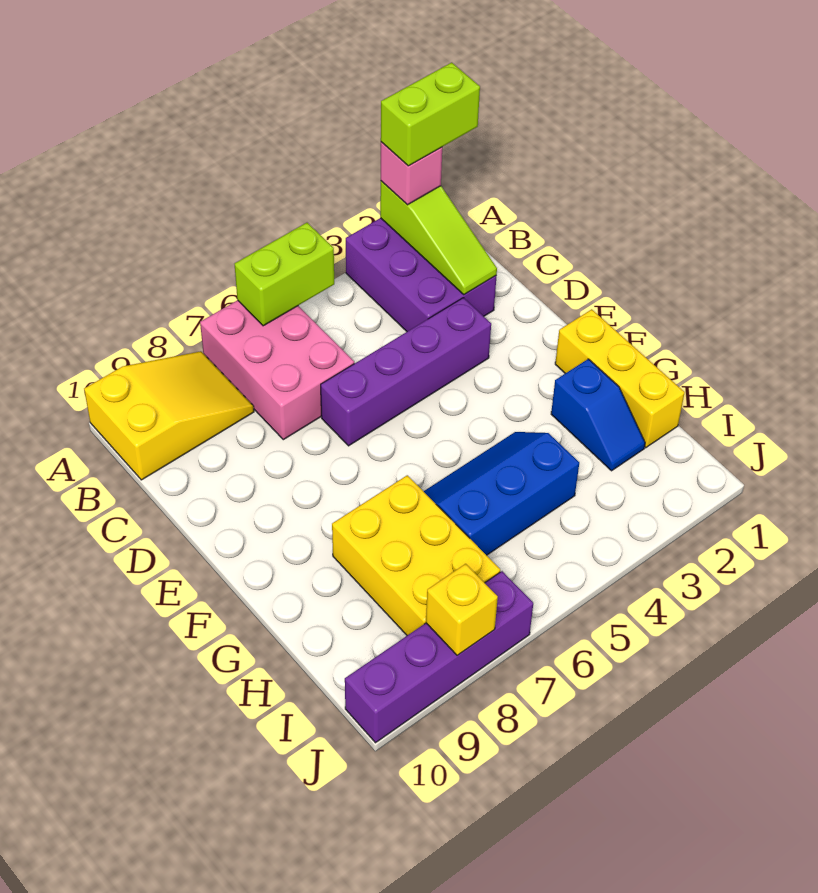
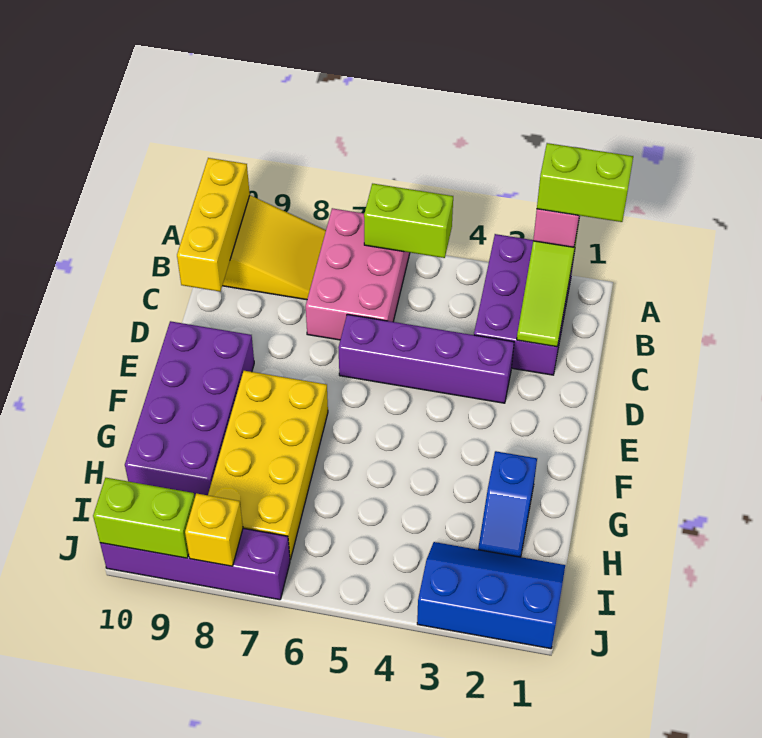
none -> purple brick E9:H10 level 1
yellow brick F1:H1 level 1 -> yellow brick A10:C10 level 2
blue slope G4:H6 level 1 top H -> blue slope I1:J3 level 1 top J
yellow brick G7:I8 level 1 -> yellow brick F7:I8 level 1
none -> lime brick J9:J10 level 2

